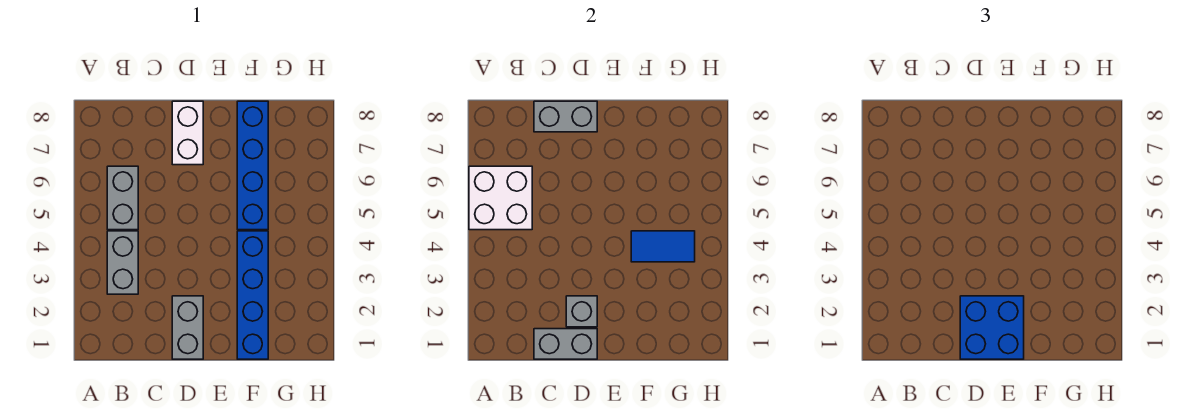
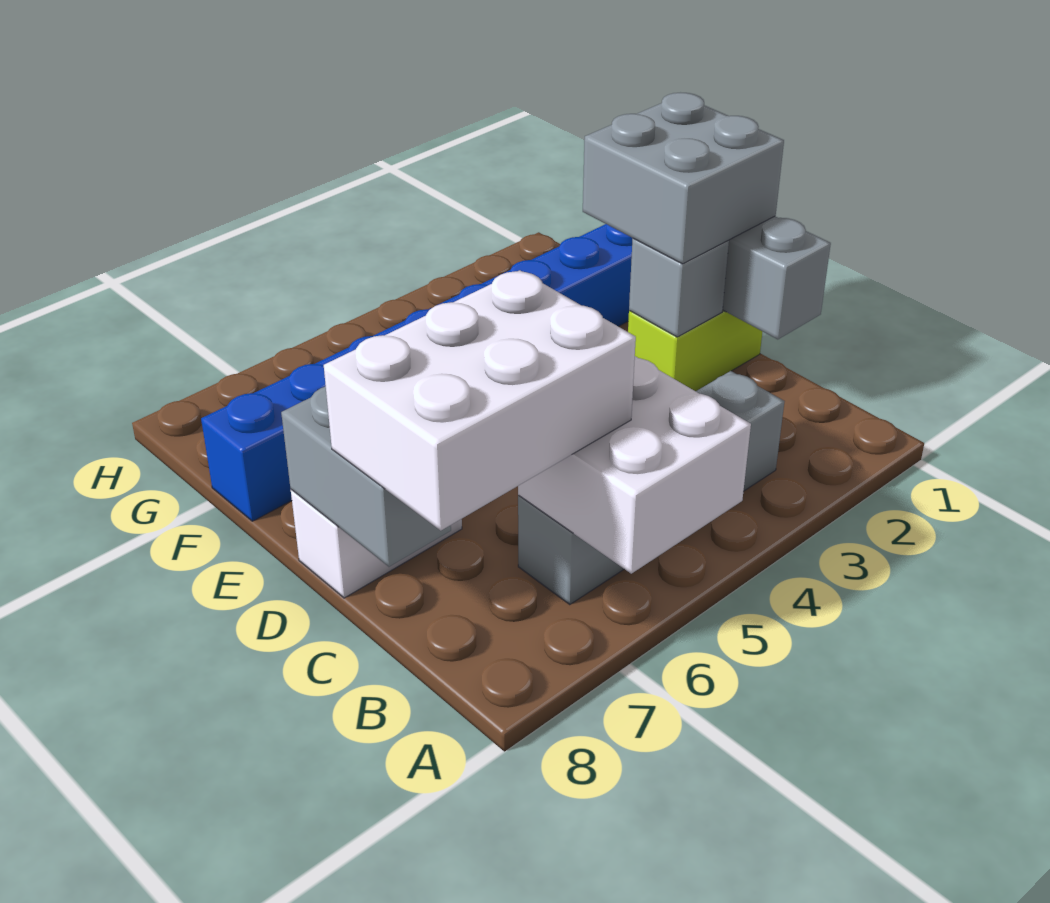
none -> white brick B6:C8 level 3
grey brick D1:D2 level 1 -> lime brick D1:D2 level 1
blue brick D1:E2 level 3 -> grey brick D1:E2 level 3
blue tile F4:G4 level 2 -> none

